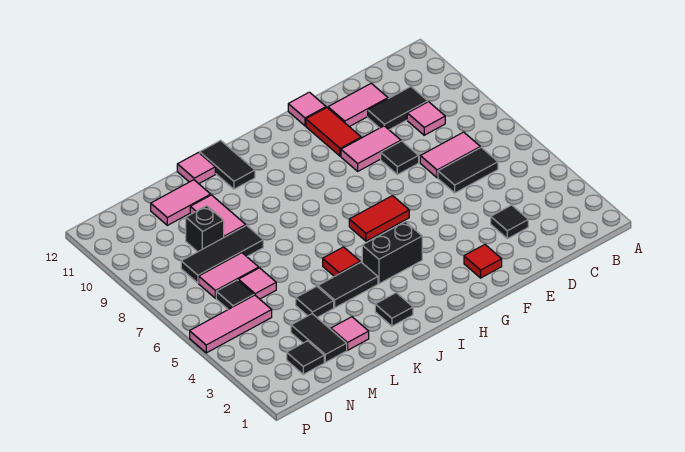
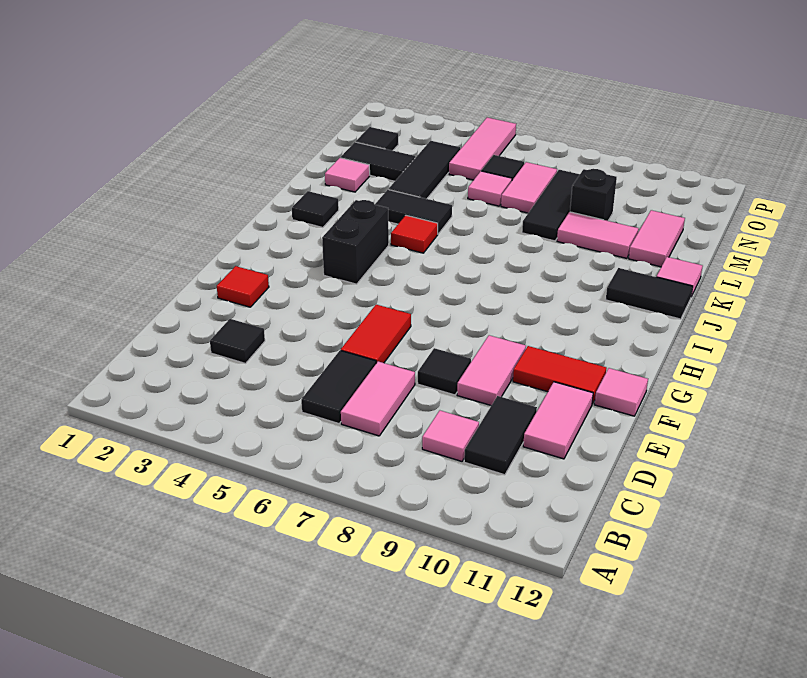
red tile G6:H6 level 1 -> red tile E6:F6 level 1
black tile J4:K4 level 1 -> black tile K4:K5 level 1
black tile L4 level 1 -> black tile L4:N4 level 1

